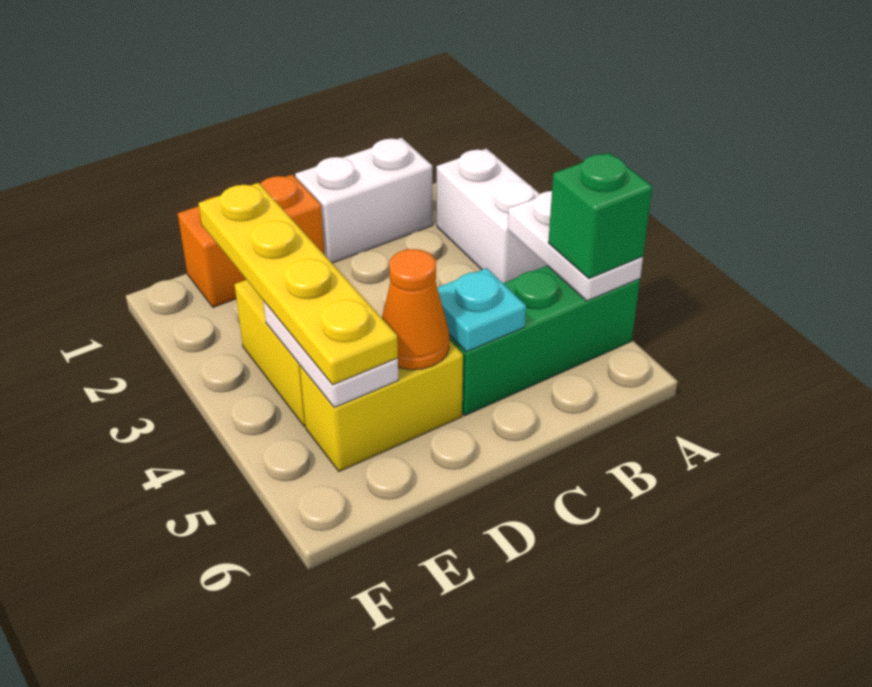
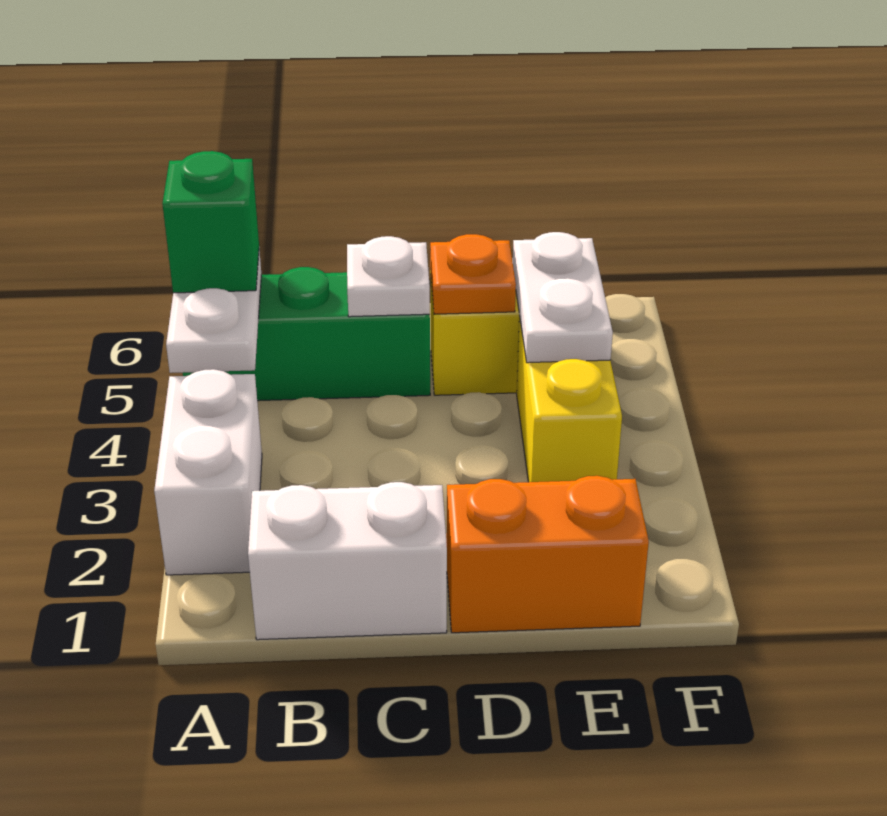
cyan plate C5 level 2 -> white plate C5 level 2
orange cone D5 level 2 -> orange plate D5 level 2
yellow plate E2:E5 level 3 -> none

